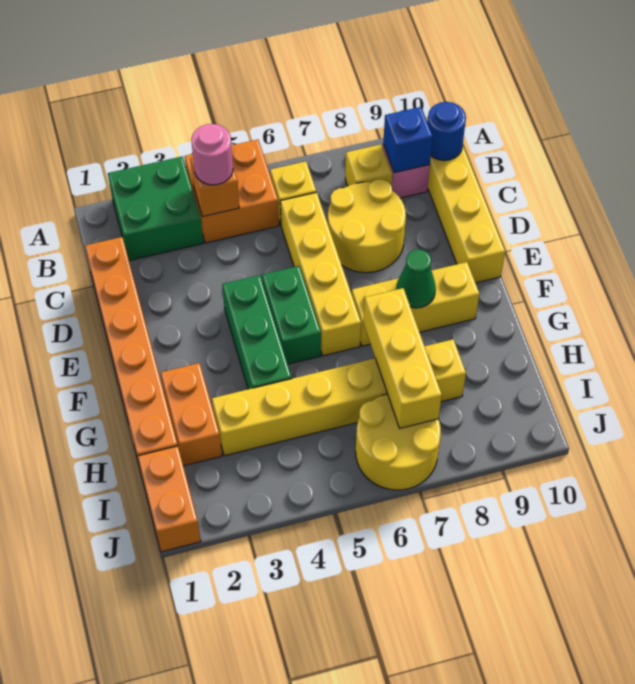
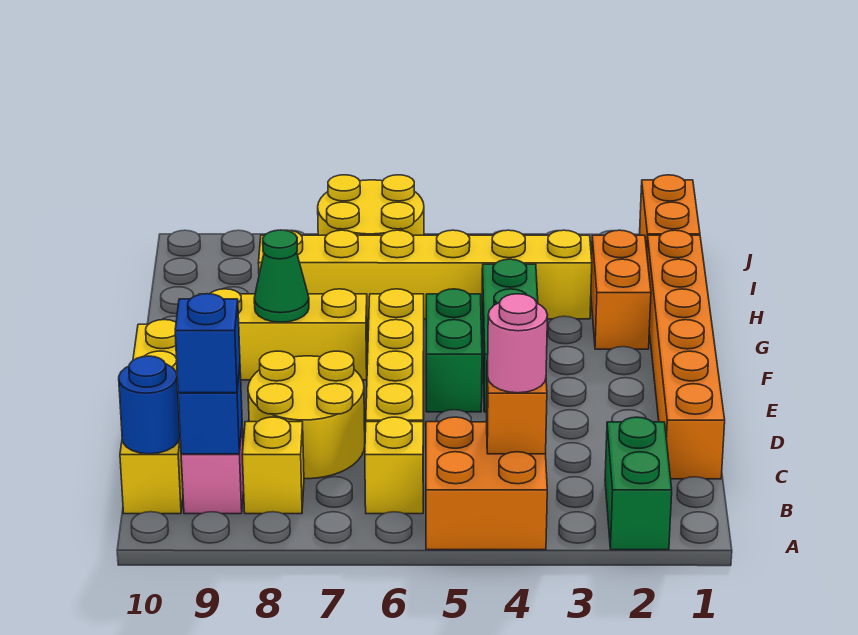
green brick A2:B3 level 1 -> green brick A2:B2 level 1
none -> blue brick B9 level 3
yellow brick G7:I7 level 2 -> none

